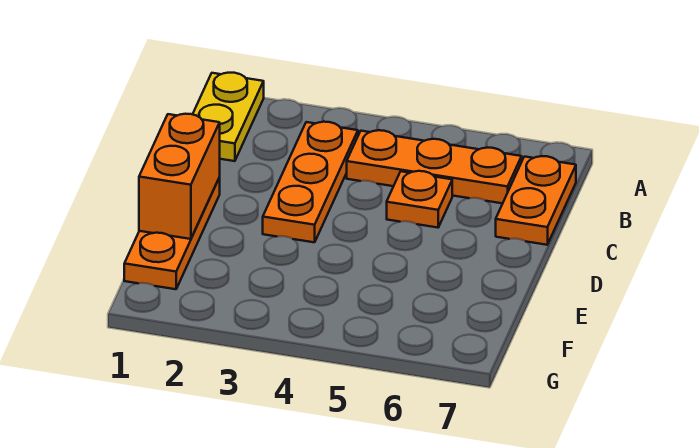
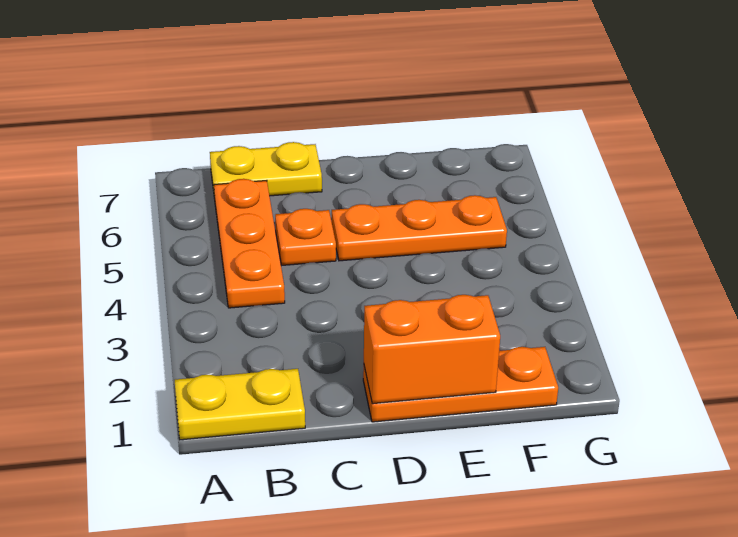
orange plate B3:D3 level 1 -> orange plate D5:F5 level 1
orange plate B7:C7 level 1 -> yellow plate B7:C7 level 1

